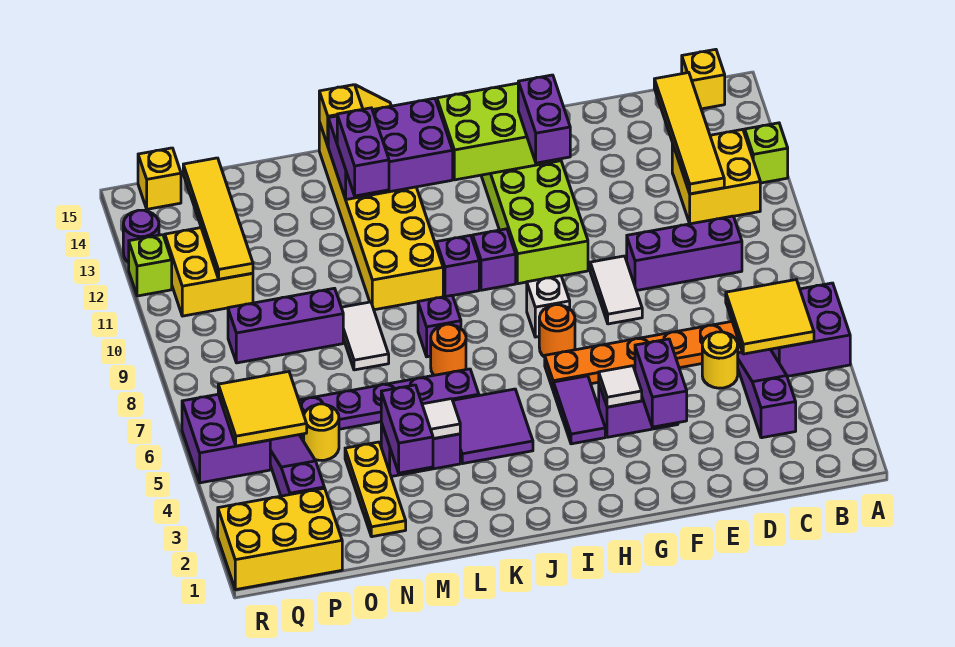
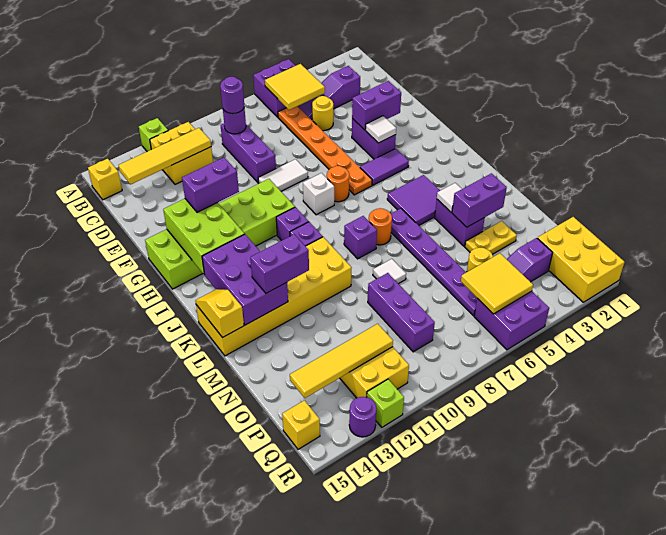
none -> purple round brick C9 level 2
none -> purple round brick C9 level 3
white tile M8:M9 level 1 -> white tile M8 level 1
yellow plate N2:N4 level 1 -> yellow plate N3:N4 level 1

